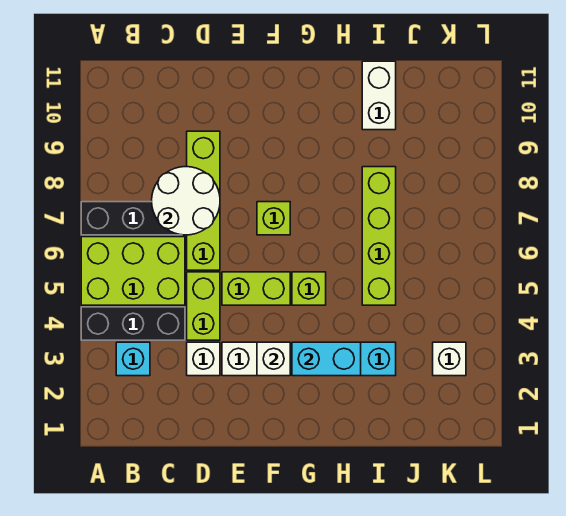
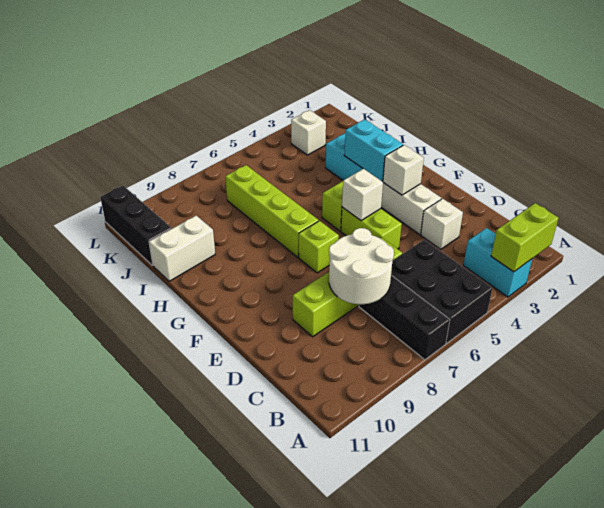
black brick A4:C4 level 1 -> black brick J11:L11 level 1
lime brick A5:C6 level 1 -> black brick A5:C6 level 1
cyan brick B3 level 1 -> cyan brick A3:B3 level 1
lime brick D4:D5 level 1 -> lime brick A2:A3 level 2
none -> white brick F5 level 2
lime brick I5:I8 level 1 -> lime brick G7:J7 level 1

